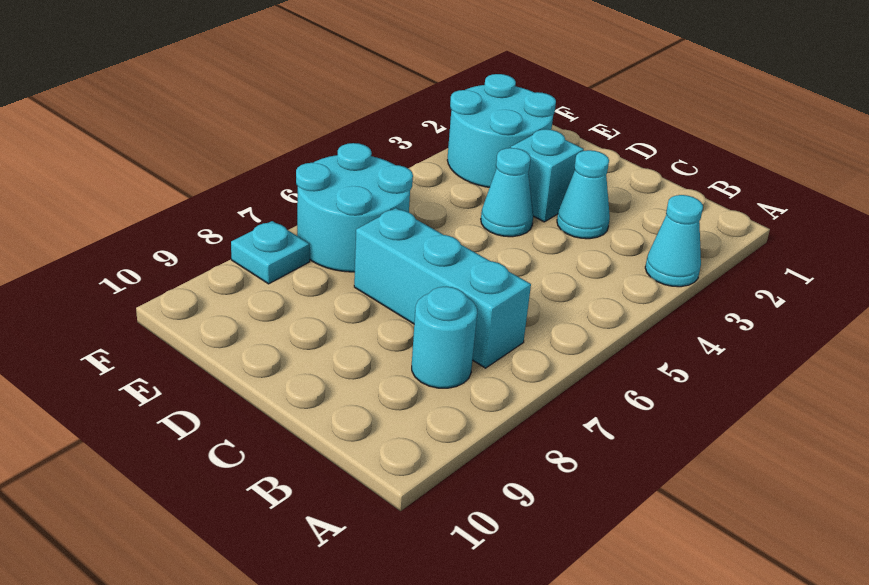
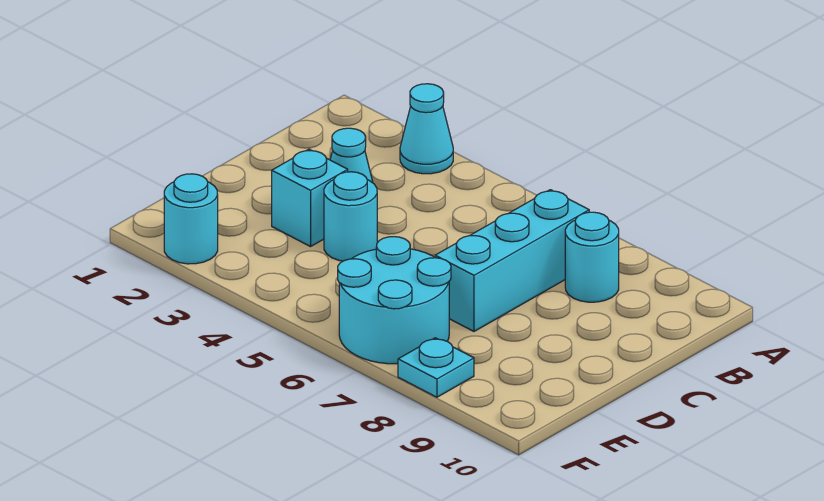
cyan cone D4 level 1 -> cyan round brick D4 level 1
cyan round brick E2:F3 level 1 -> cyan round brick F2 level 1

